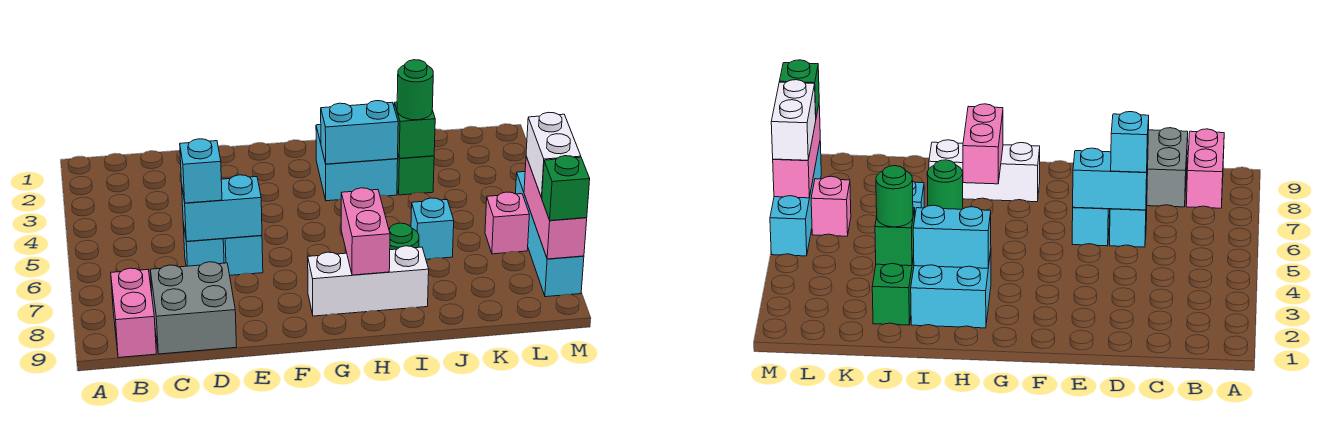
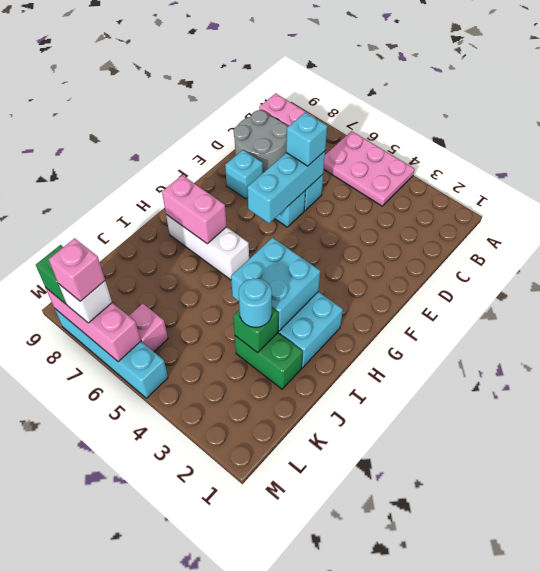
none -> pink plate A4:B6 level 1
grey brick C8:D9 level 1 -> grey round brick C8:D9 level 1
cyan brick D6:E6 level 2 -> cyan brick D6:F6 level 2
white brick G8:I8 level 1 -> white brick H6:H8 level 1
cyan brick H3:I3 level 2 -> cyan brick H3:I4 level 2
green round brick I7 level 1 -> none
green round brick J3 level 3 -> cyan round brick J3 level 3
cyan brick J6 level 1 -> cyan brick E8 level 1
white brick M6:M7 level 3 -> white brick M7 level 3
none -> pink brick M7 level 4

